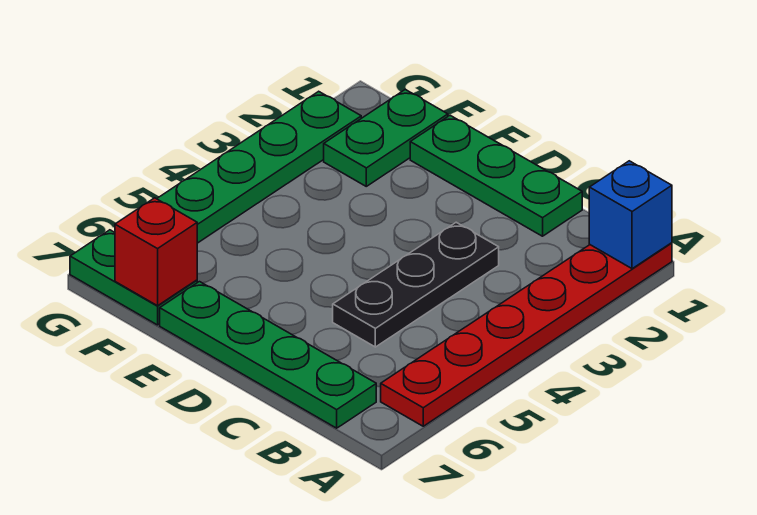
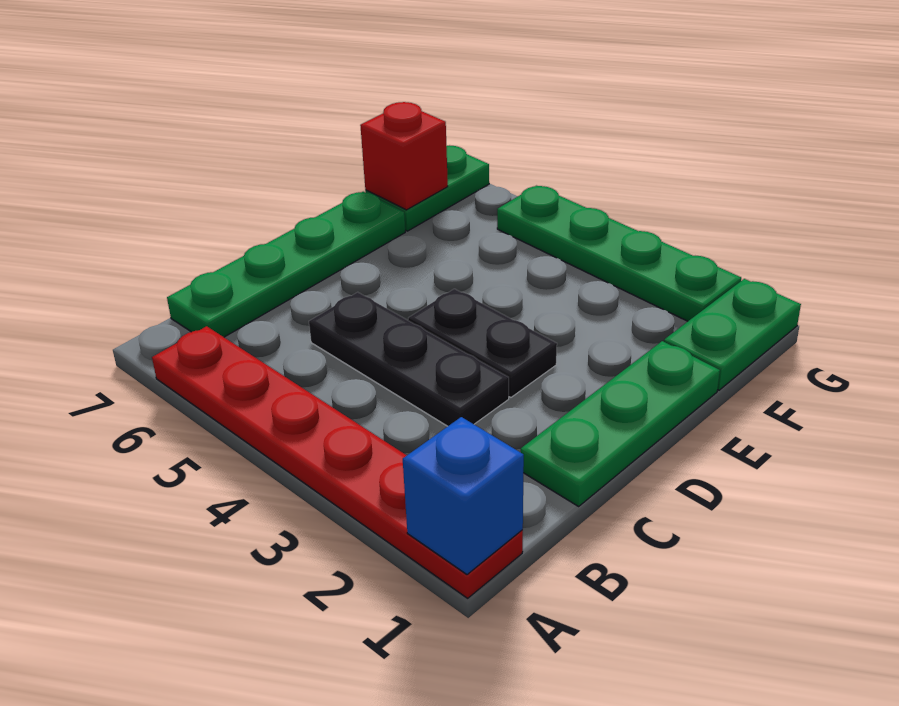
none -> black plate D3:D4 level 1
green plate F1:F2 level 1 -> green plate F1:G1 level 1

